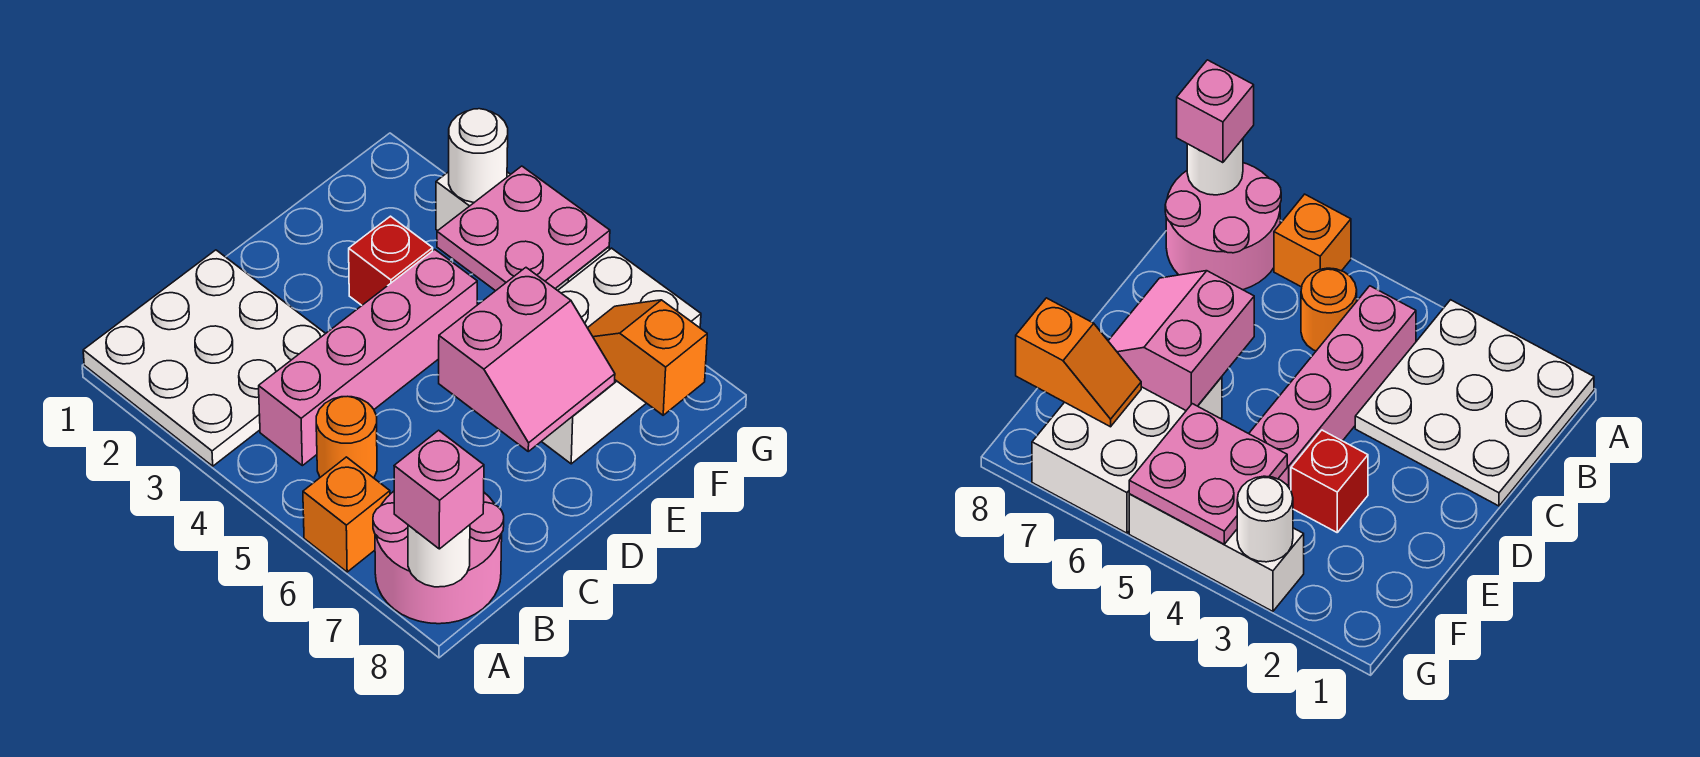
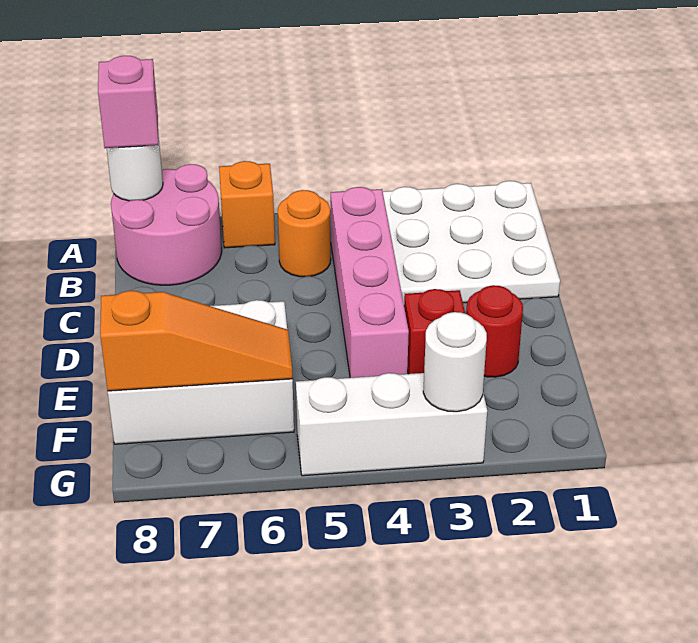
pink slope D6:E7 level 2 top 6 -> none
none -> red round brick E2 level 1
white brick E6:G7 level 1 -> white brick E6:F8 level 1
pink plate F4:G5 level 2 -> none
orange slope F7:F8 level 2 top 8 -> orange slope F6:F8 level 2 top 8

